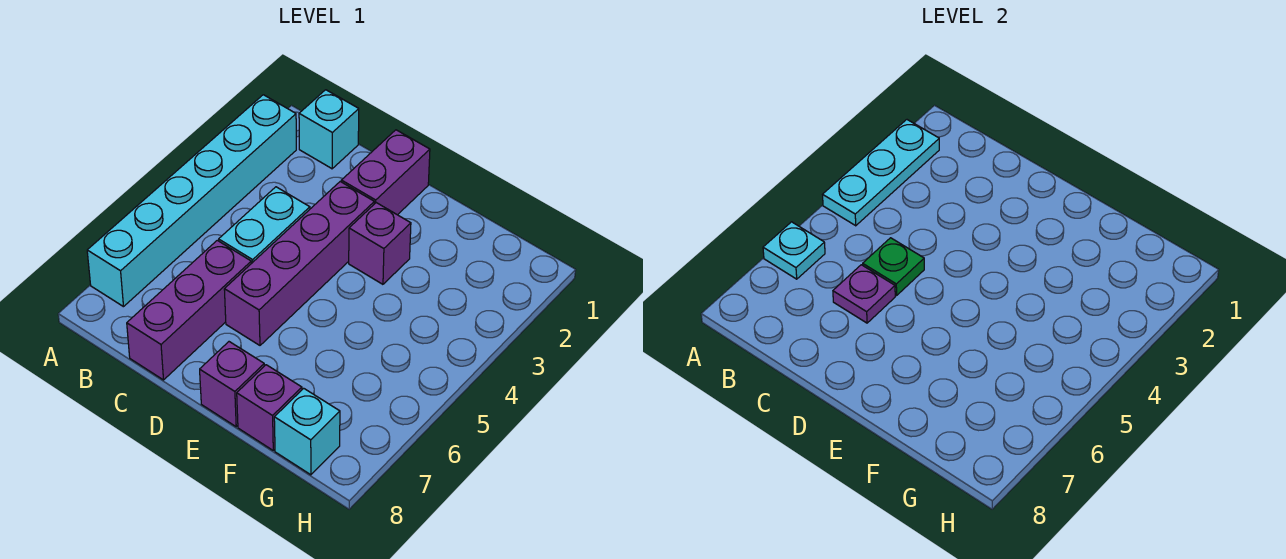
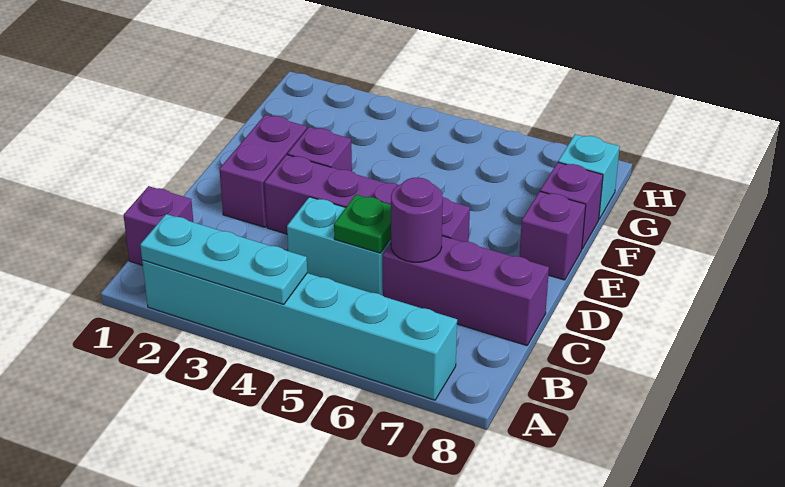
cyan plate A6 level 2 -> none
cyan brick B1 level 1 -> purple brick B1 level 1
purple plate C6 level 2 -> purple round brick C6 level 2
purple brick D1:D2 level 1 -> purple brick D2:E2 level 1

